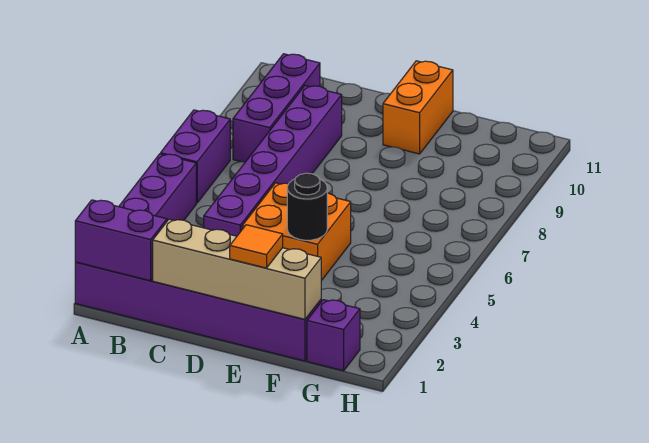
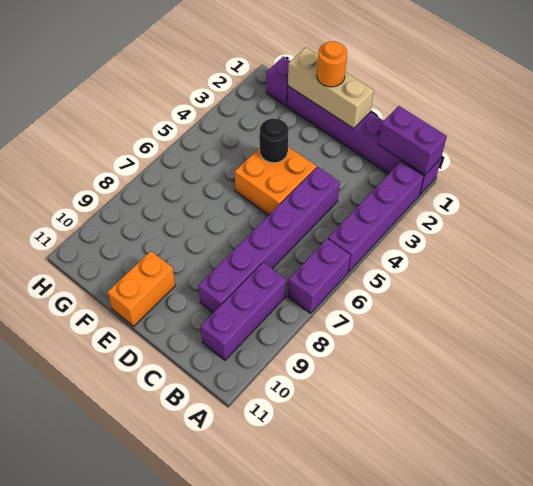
tan brick C1:F1 level 2 -> tan brick D1:F1 level 2
orange tile E1 level 3 -> orange round brick E1 level 3

